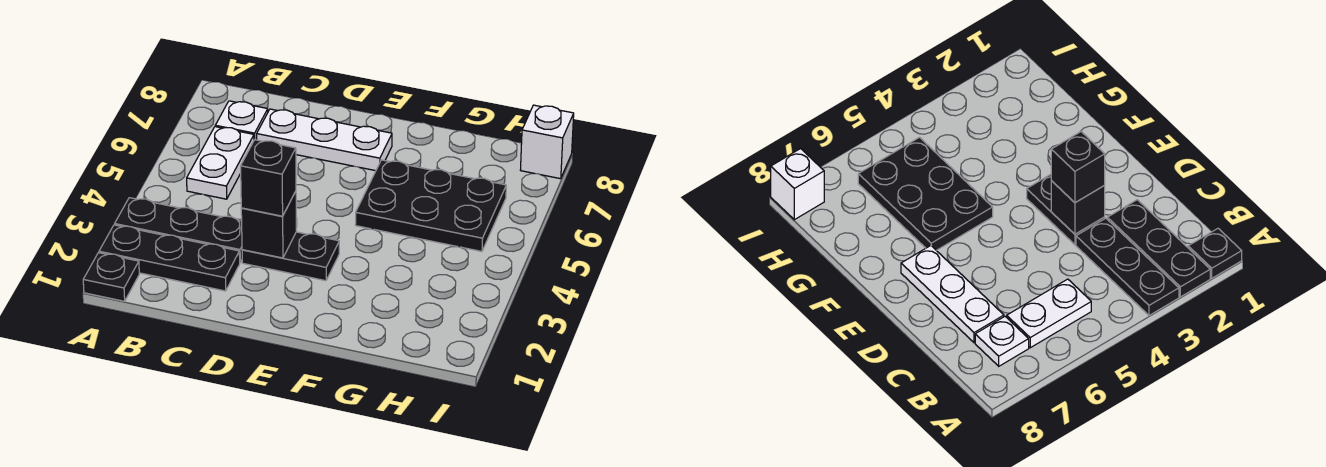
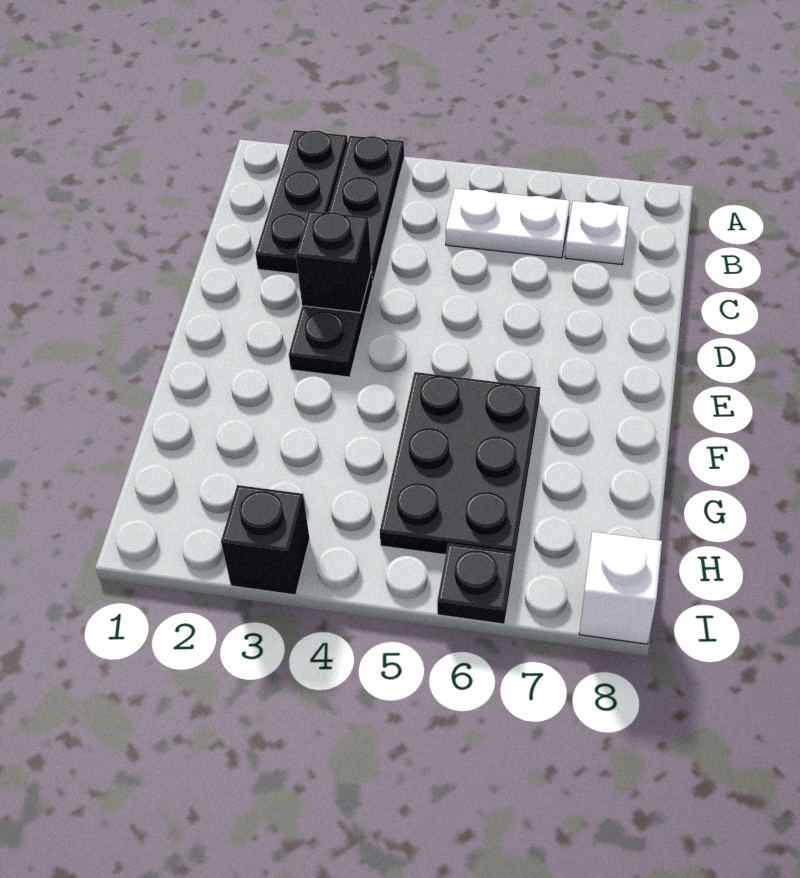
black plate A1 level 1 -> black plate I6 level 1
white plate C7:E7 level 1 -> none
black brick D3 level 3 -> black brick I3 level 1

